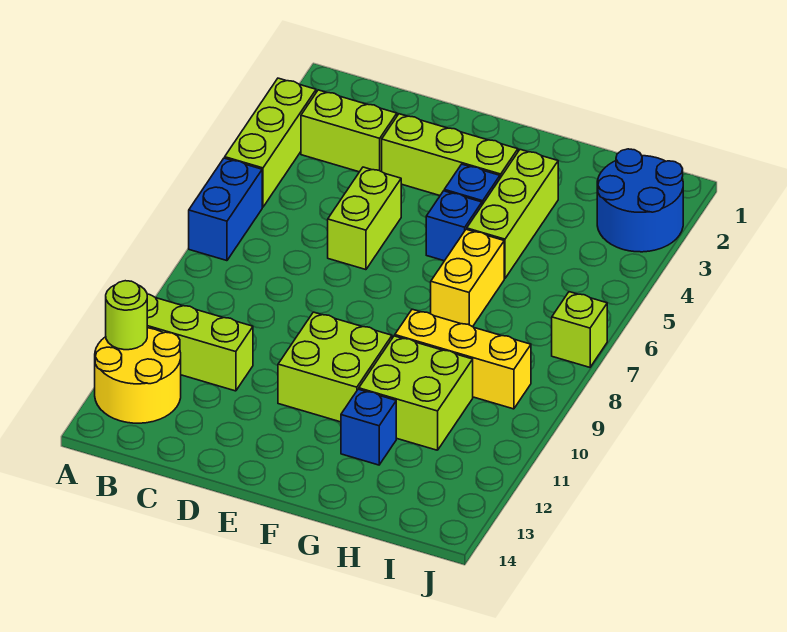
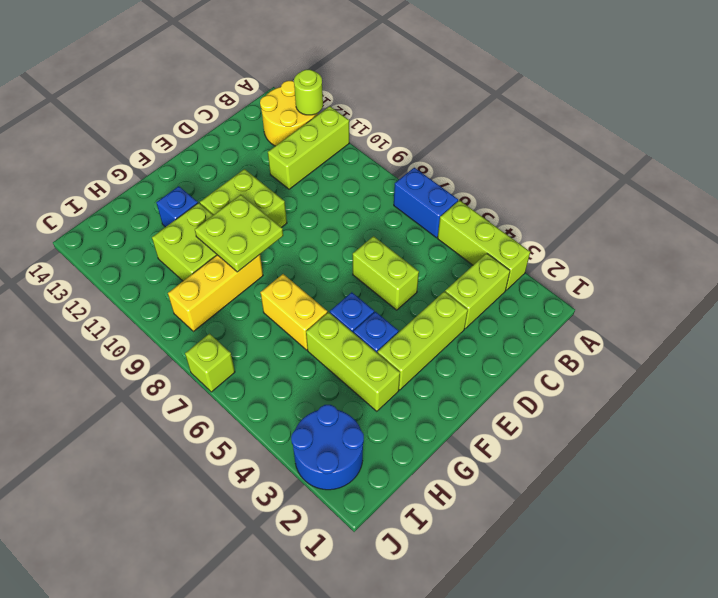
none -> lime plate F9:G10 level 2

